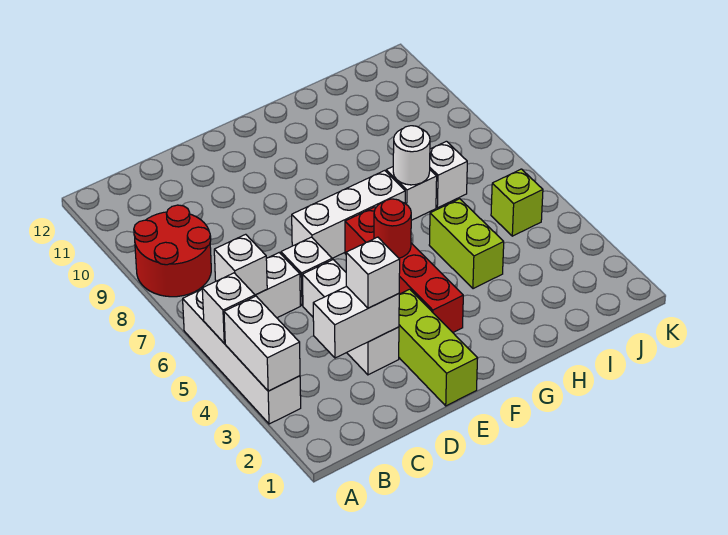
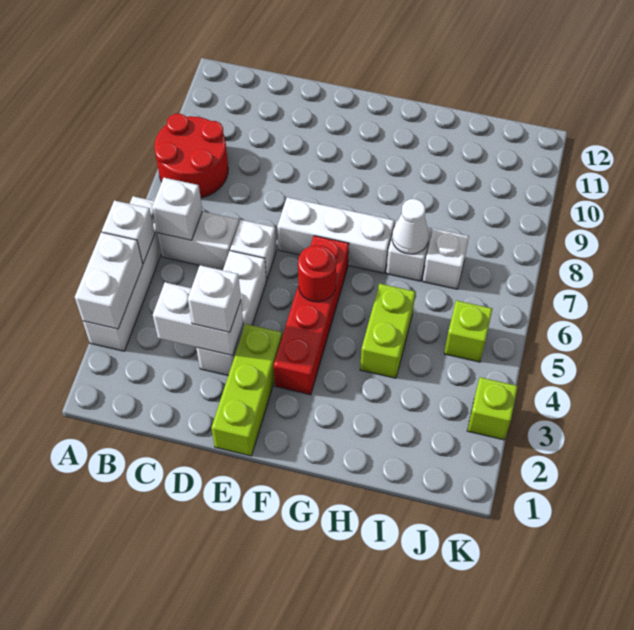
white round brick H7 level 2 -> white cone H7 level 2
none -> lime brick K3 level 1

